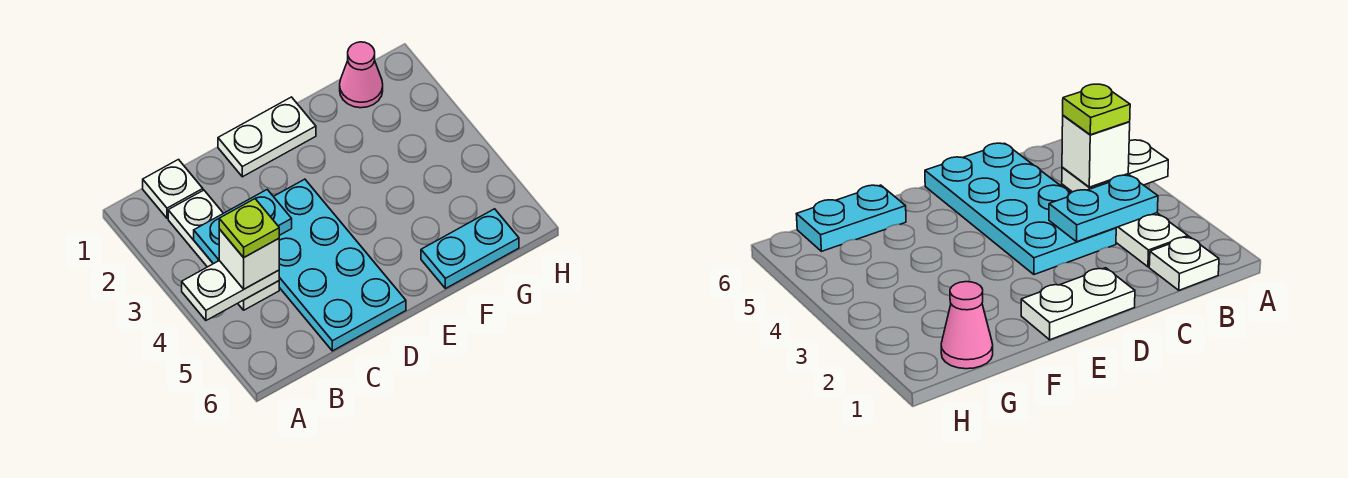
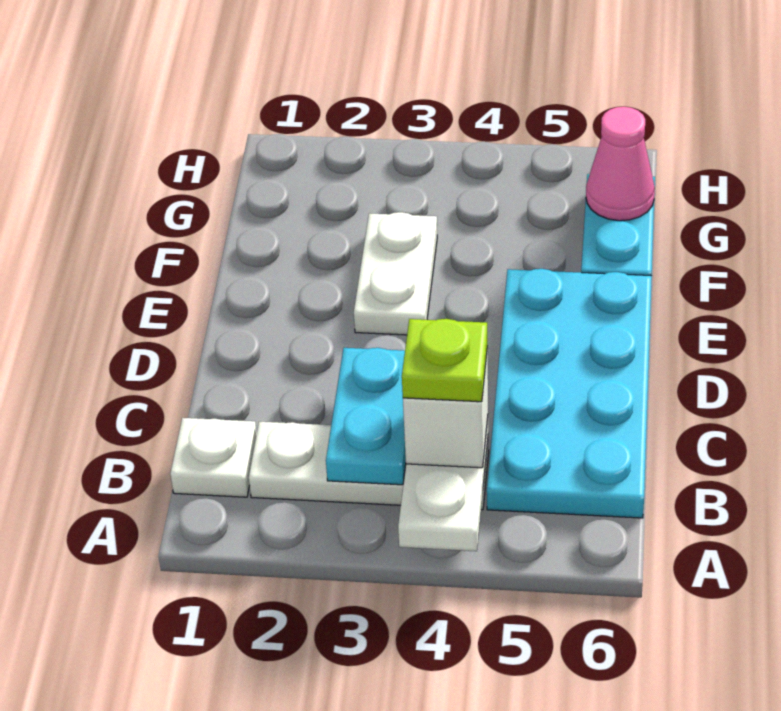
cyan plate C3:D6 level 1 -> cyan plate B5:E6 level 1
white plate D1:E1 level 1 -> white plate E3:F3 level 1
pink cone G1 level 1 -> pink cone G6 level 2

